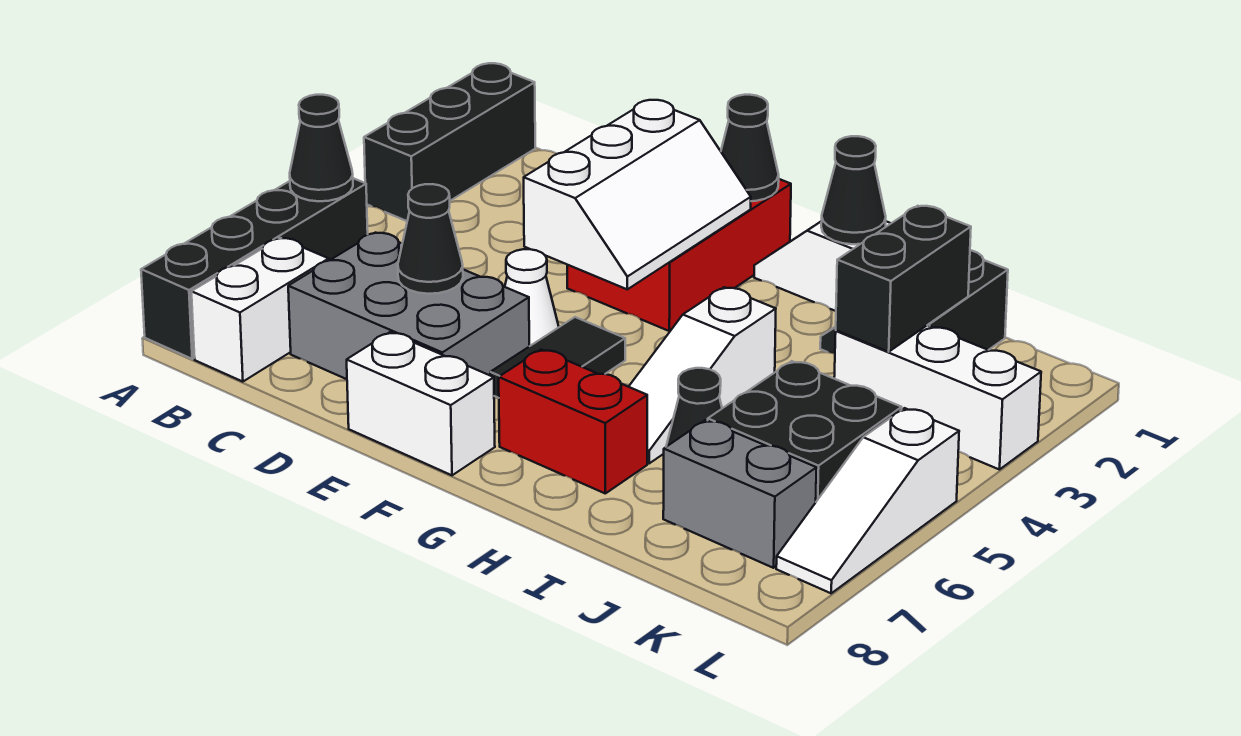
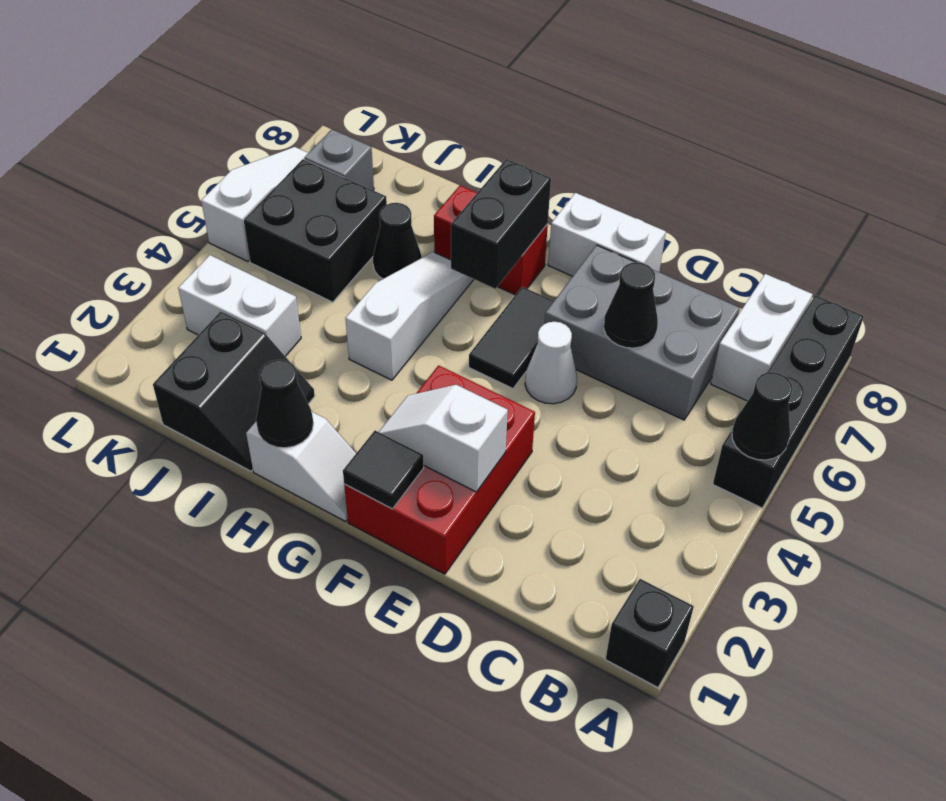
black brick A1:A3 level 1 -> black brick A1 level 1
white slope E2:F4 level 2 top E -> white slope E2:F2 level 2 top E
black cone F1 level 2 -> black tile F1 level 2
black brick J2:J3 level 2 -> black brick G6:G7 level 2
white brick J3:L3 level 1 -> white brick J3:K3 level 1
grey brick J7:K7 level 1 -> grey brick K7 level 1

